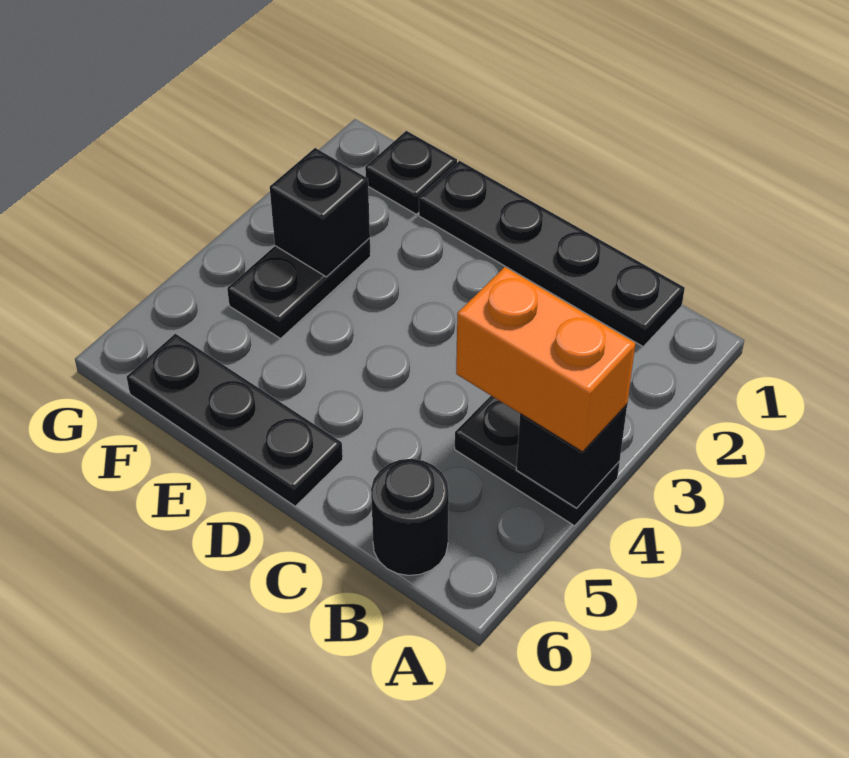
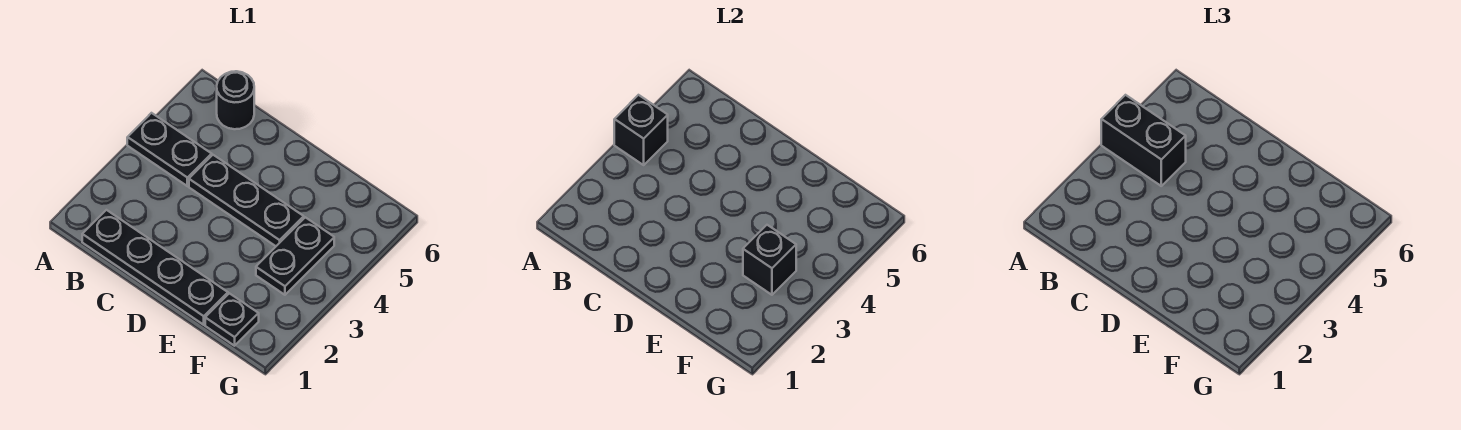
orange brick A4:B4 level 3 -> black brick A4:B4 level 3
black plate D6:F6 level 1 -> black plate C4:E4 level 1

